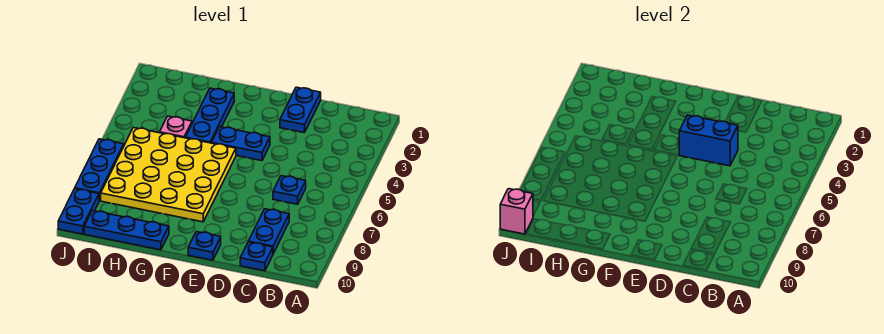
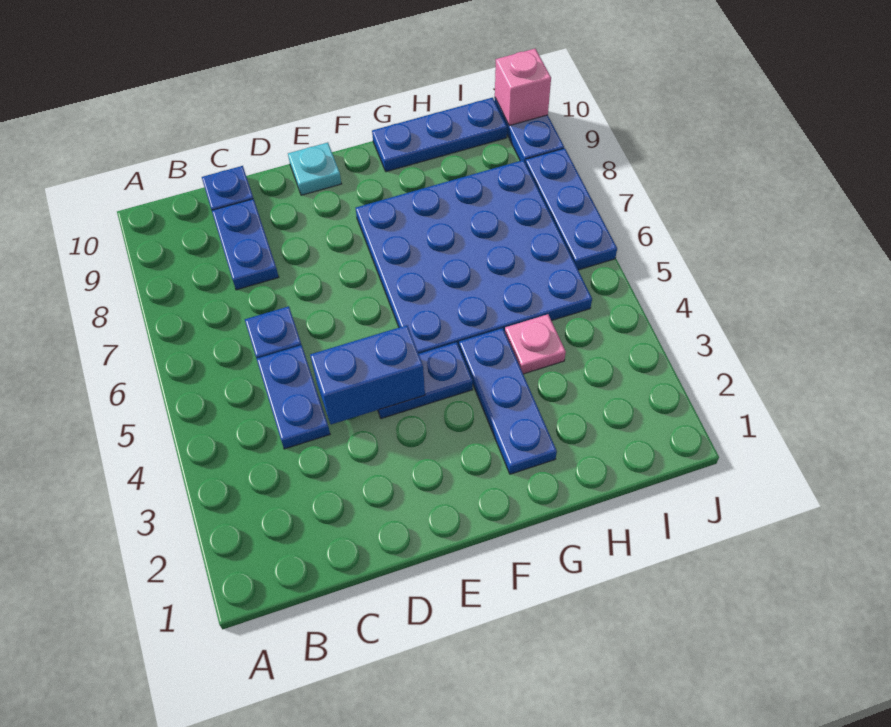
blue plate D1:D2 level 1 -> blue plate C4:C5 level 1
blue plate E10 level 1 -> cyan plate E10 level 1
yellow plate F5:I8 level 1 -> blue plate F5:I8 level 1

